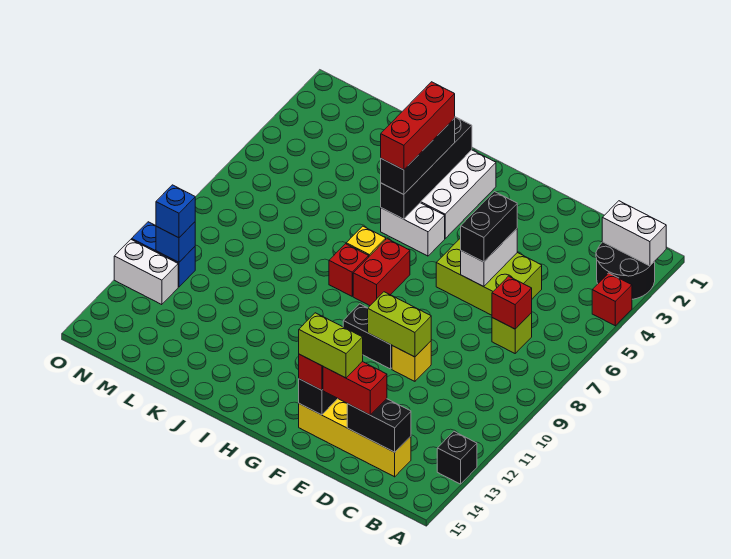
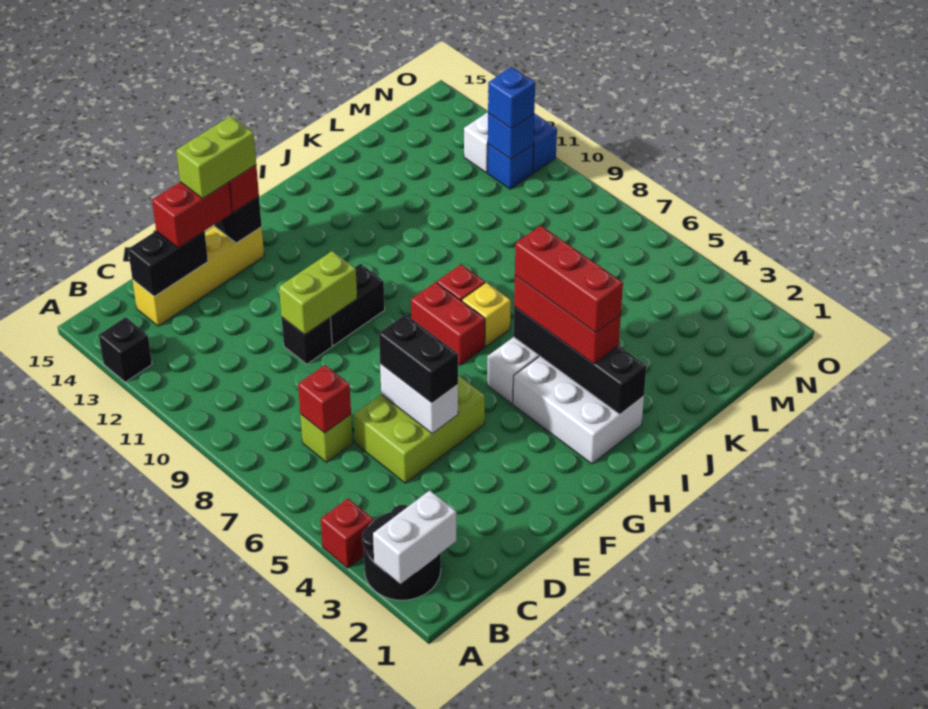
yellow brick E10 level 1 -> black brick E10 level 1
black brick I3:I5 level 3 -> red brick I3:I5 level 3

